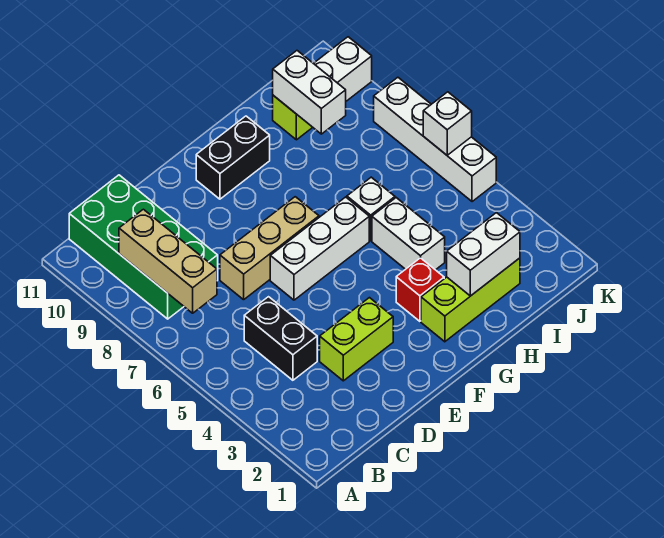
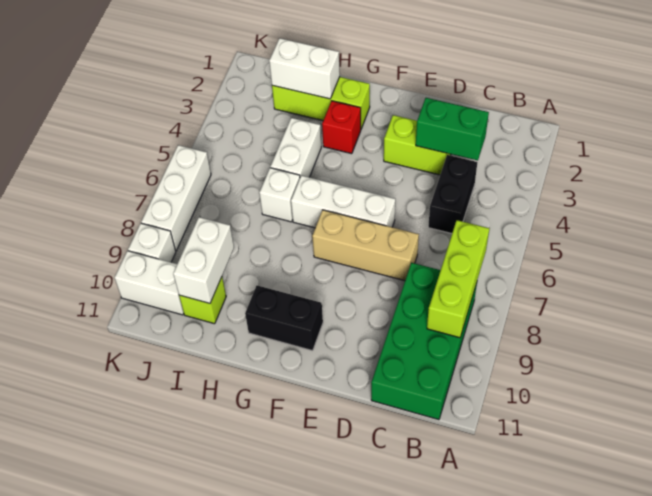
tan brick B7:B9 level 2 -> lime brick B7:B9 level 2
none -> green brick C3:D3 level 2
white brick K5:K8 level 1 -> white brick K6:K8 level 1
white brick K6 level 2 -> white brick K9 level 1

